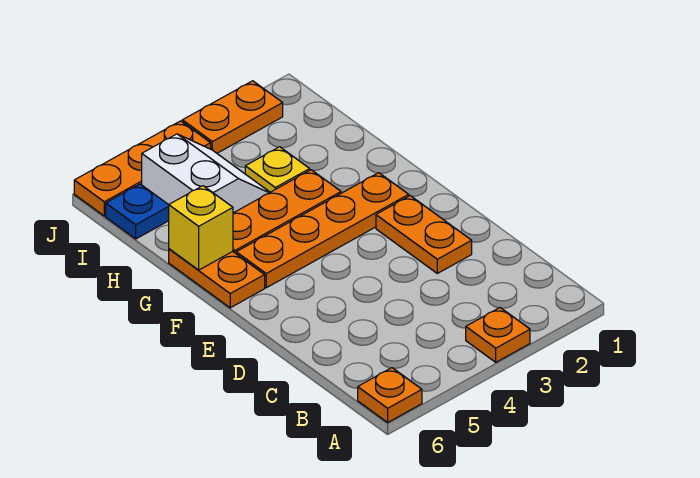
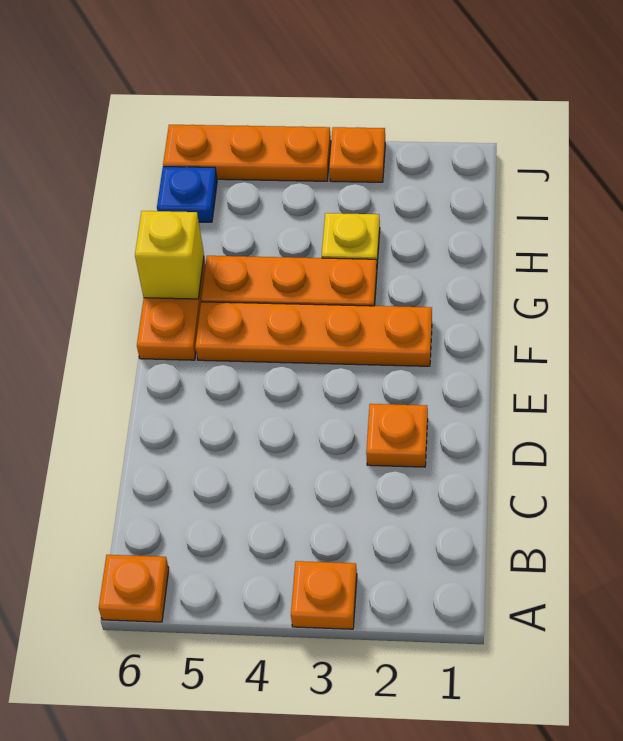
orange plate D2:E2 level 1 -> orange plate D2 level 1
white slope H4:I5 level 1 top 5 -> none
orange plate J2:J3 level 1 -> orange plate J3 level 1

